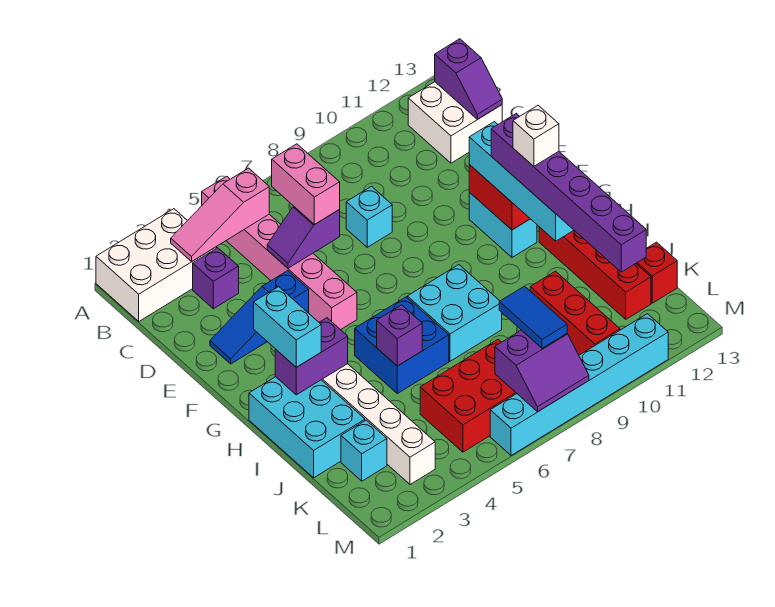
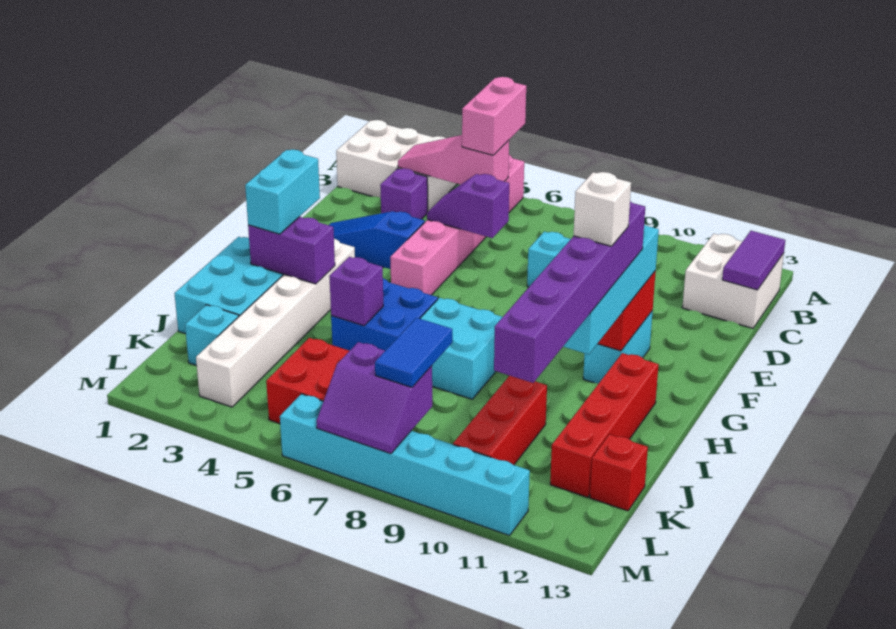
purple slope B13:C13 level 2 top B -> purple tile B13:C13 level 2
pink brick C6:D6 level 3 -> pink brick A5:B5 level 3

